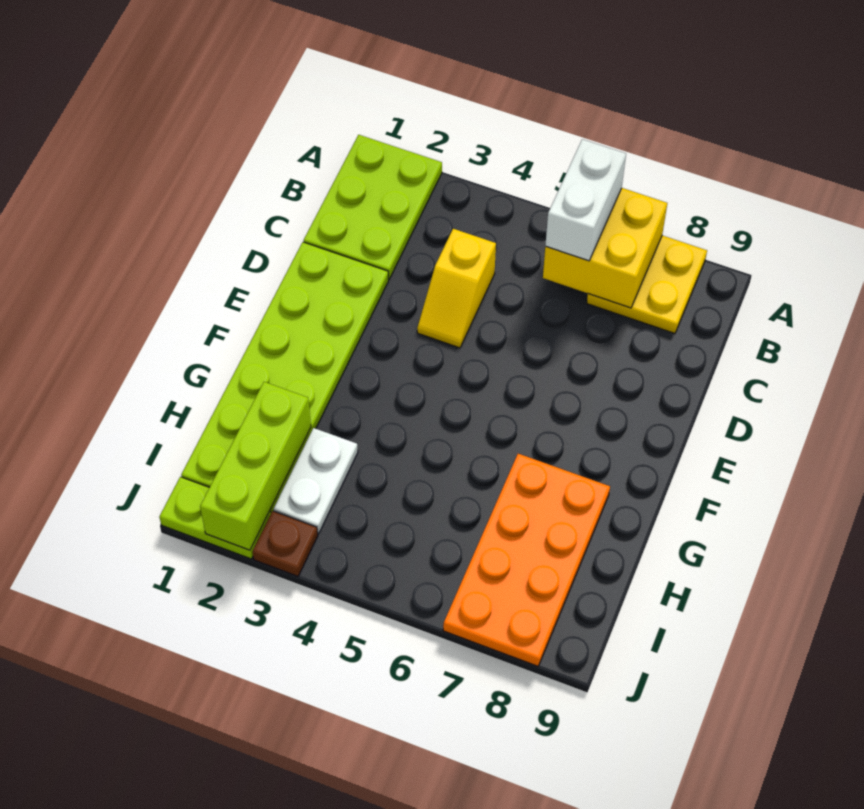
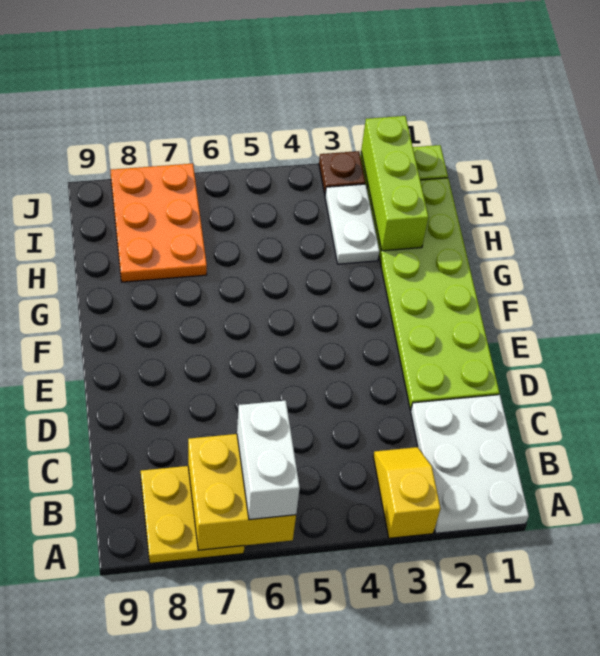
lime plate A1:C2 level 1 -> white plate A1:C2 level 1
yellow slope C4:D4 level 1 top C -> yellow slope A3:B3 level 1 top A
orange plate G7:J8 level 1 -> orange plate H7:J8 level 1

